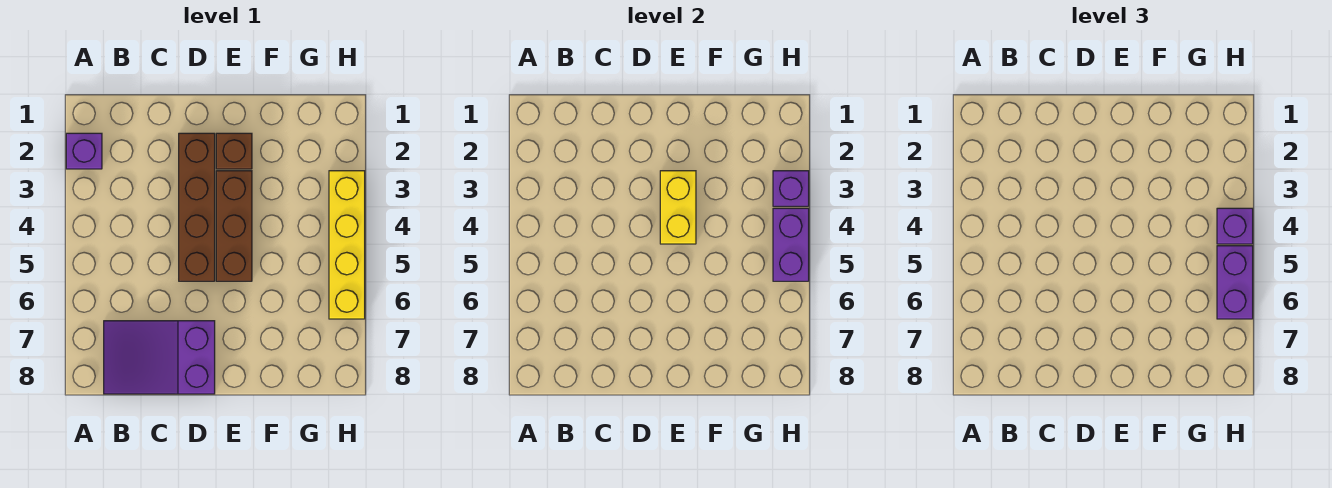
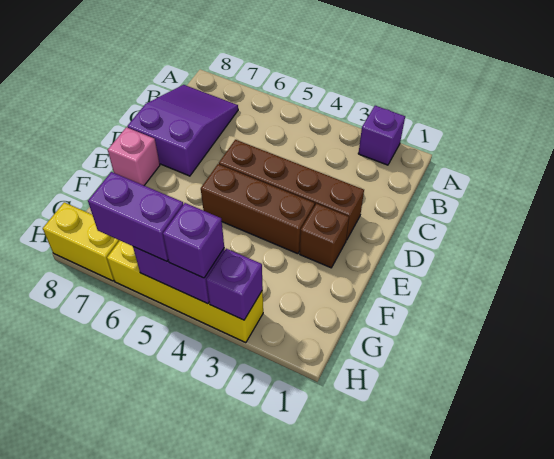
yellow brick E3:E4 level 2 -> yellow brick H7:H8 level 1
none -> pink brick E8 level 1

